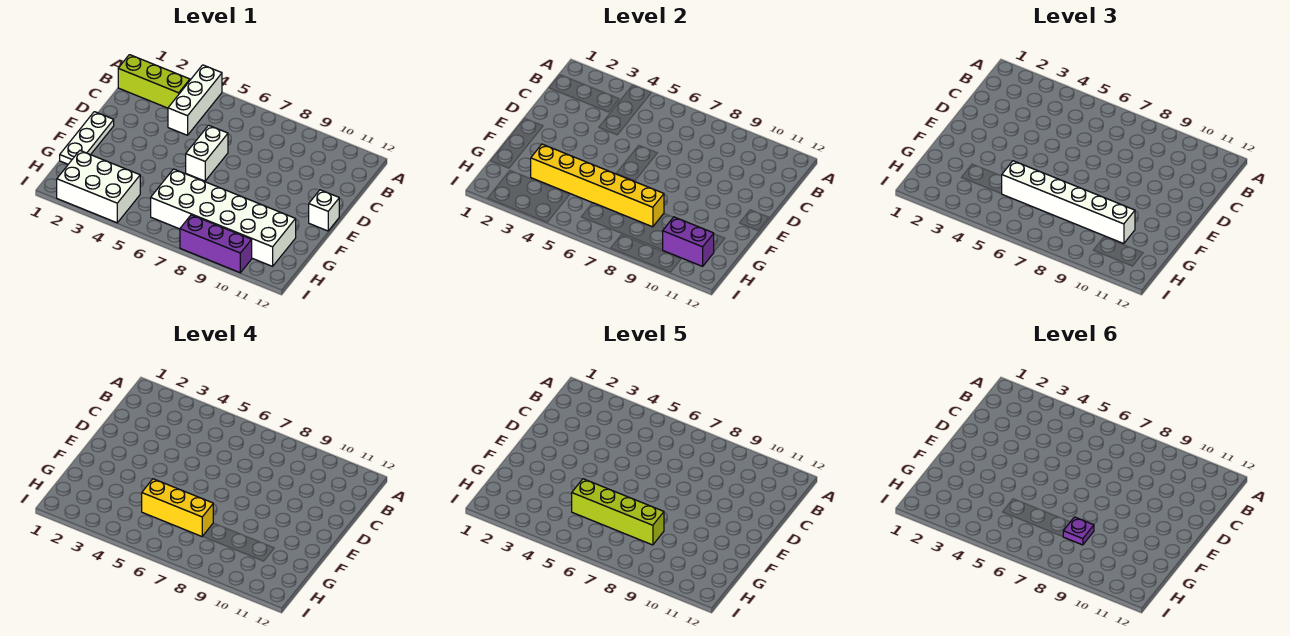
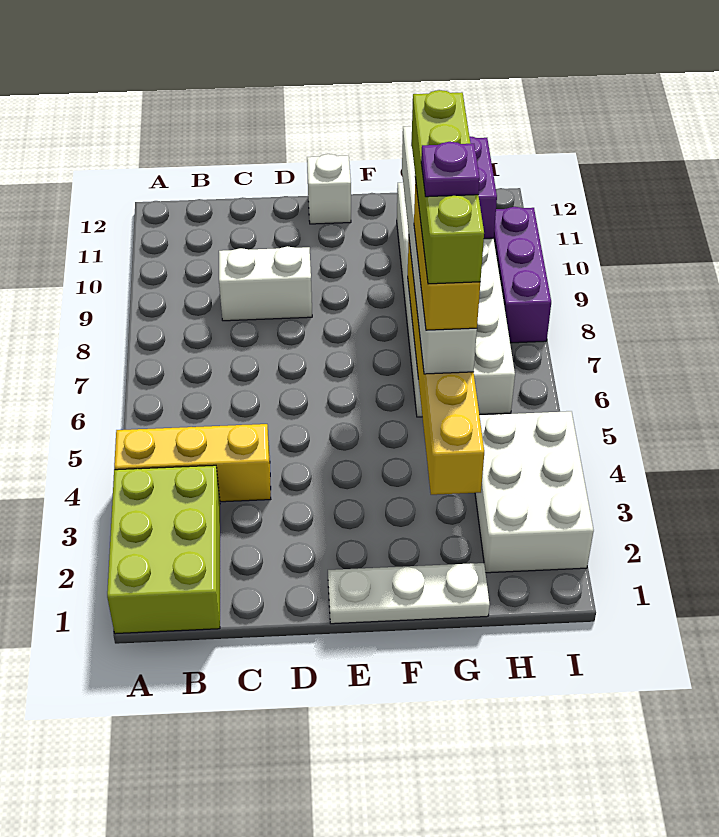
white brick A4:C4 level 1 -> yellow brick A4:C4 level 1
lime brick B1:B3 level 1 -> lime brick A1:B3 level 1
white brick D6:E6 level 1 -> white brick C9:D9 level 1
purple plate G8 level 6 -> purple plate G6 level 6

